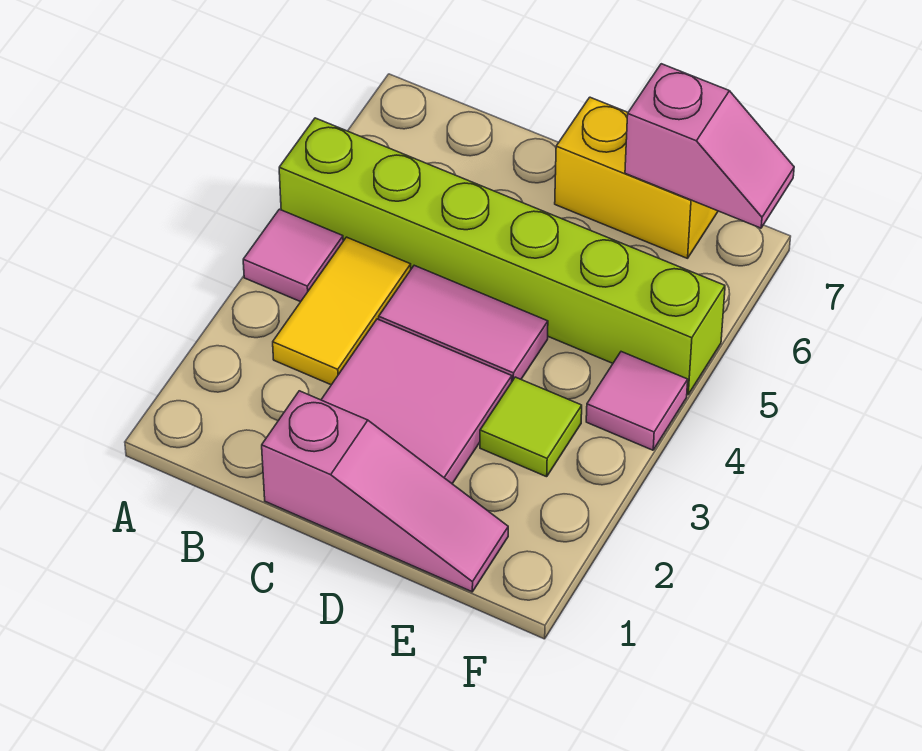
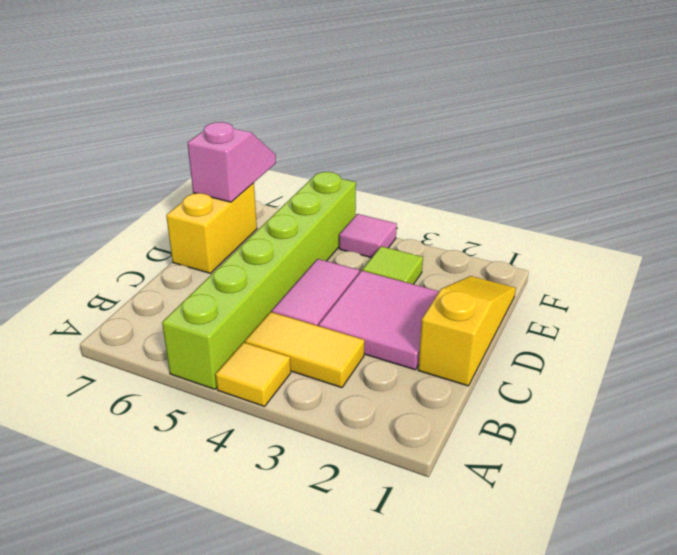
pink tile A4 level 1 -> yellow tile A4 level 1
pink slope C1:E1 level 1 top C -> yellow slope C1:E1 level 1 top C

